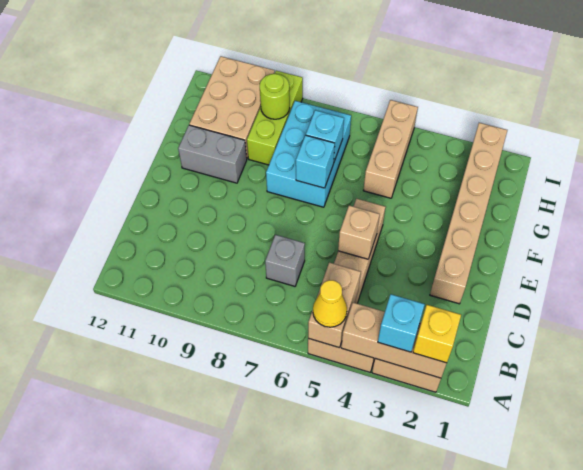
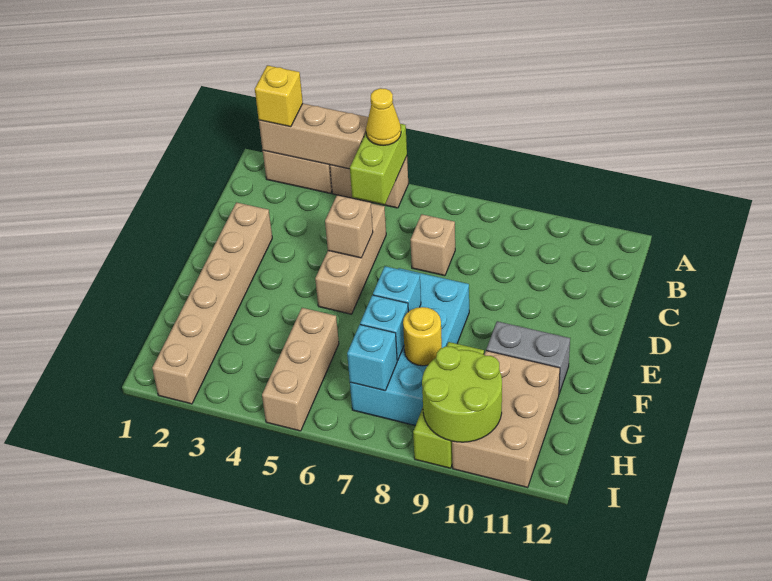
cyan brick A3 level 3 -> cyan brick H7 level 2
tan brick A5:B5 level 2 -> lime brick A5:B5 level 2
grey brick C7 level 1 -> tan brick C7 level 1
cyan brick F7:H8 level 1 -> cyan brick E7:H8 level 1
none -> yellow round brick G8 level 2
lime round brick H9 level 2 -> lime round brick H9:I10 level 2

